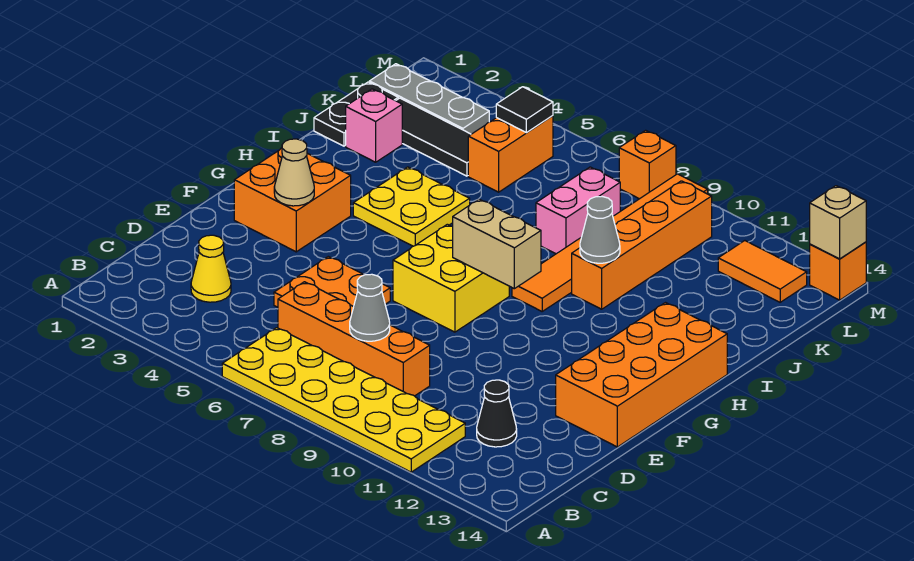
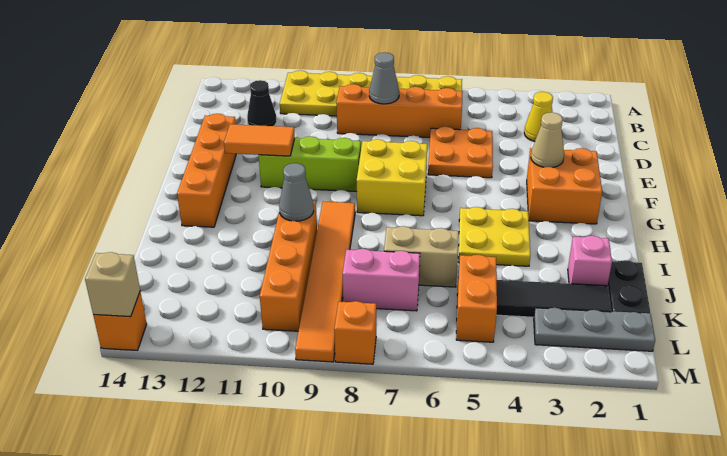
orange brick E13:H14 level 1 -> orange brick E13:H13 level 1
none -> lime brick F9:F11 level 1
tan brick G8:G9 level 2 -> tan brick J6:J7 level 1
pink brick J8:K8 level 1 -> pink brick K7:K8 level 1
black tile L5 level 2 -> none
orange tile L12:L13 level 1 -> orange tile F11:F12 level 2

